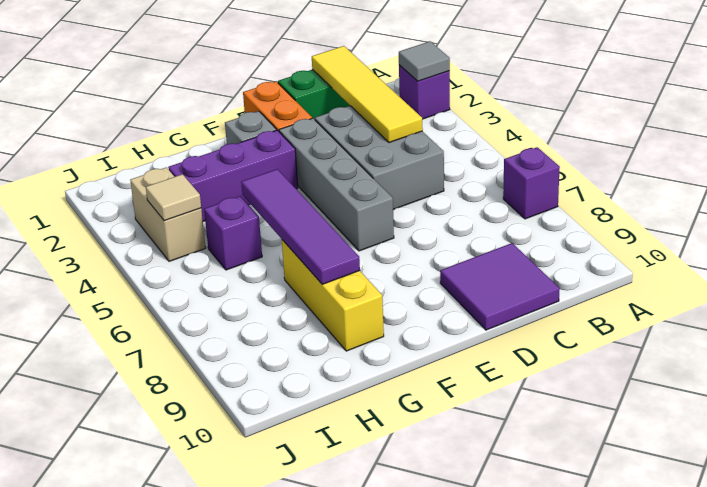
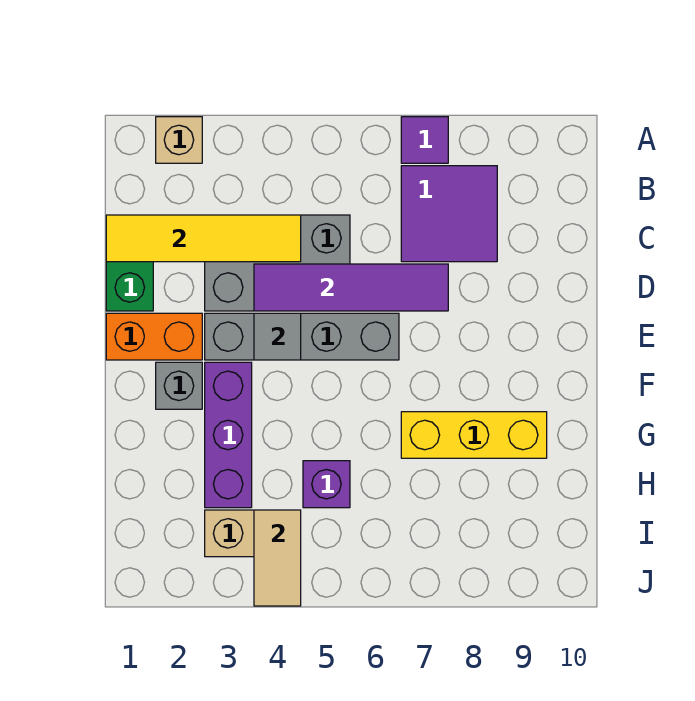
purple brick A2 level 1 -> tan brick A2 level 1
grey tile A2 level 2 -> grey tile E4 level 2
purple brick A7 level 1 -> purple tile A7 level 1
purple tile C9:D10 level 1 -> purple tile B7:C8 level 1
purple tile G5:G8 level 2 -> purple tile D4:D7 level 2
tan tile I4 level 2 -> tan tile I4:J4 level 2

